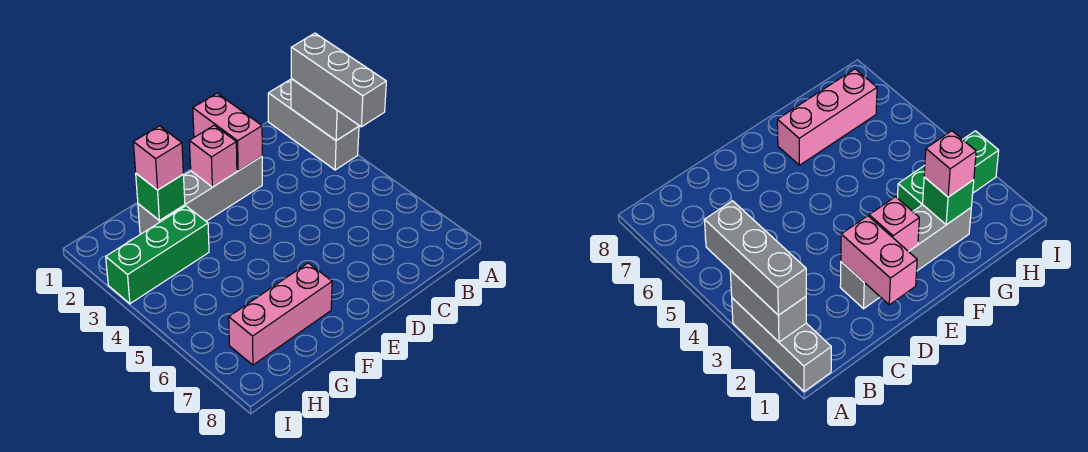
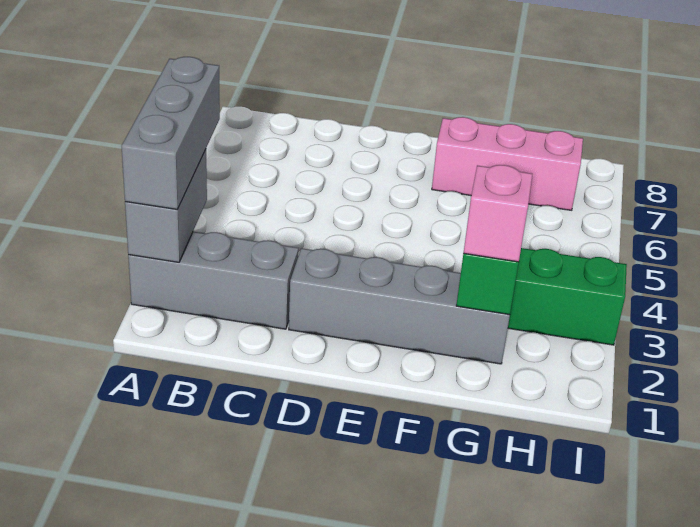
grey brick A1:A3 level 1 -> grey brick A2:C2 level 1
pink brick D1:D2 level 2 -> none
pink brick E2 level 2 -> none

